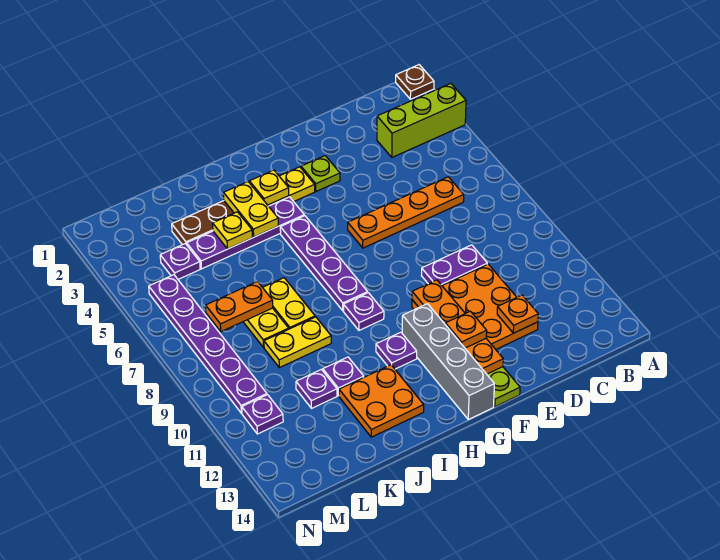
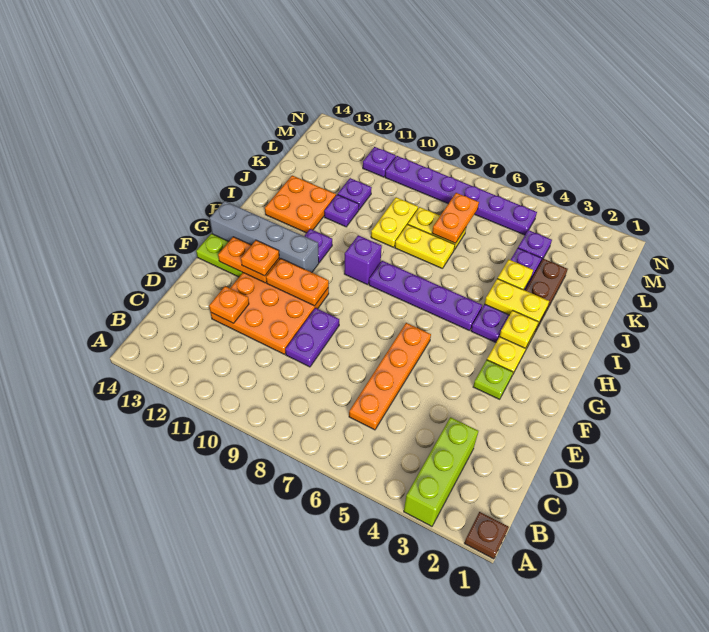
purple plate H9 level 1 -> purple brick H9 level 1

